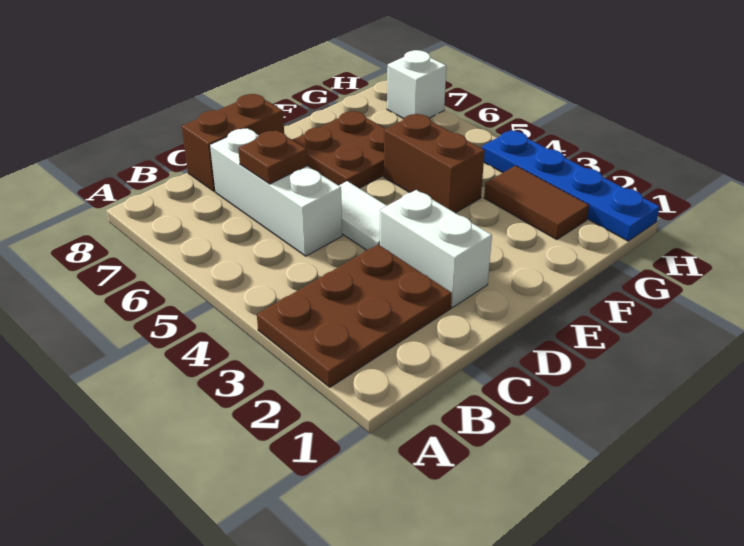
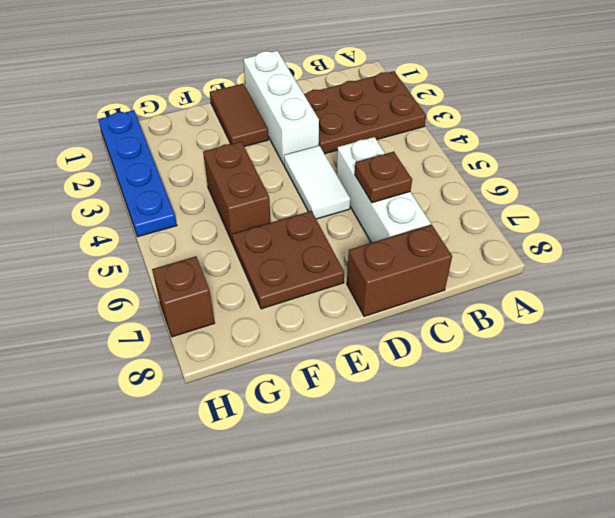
white brick D2:D3 level 1 -> white brick D1:D3 level 1
brown tile G2:G3 level 1 -> brown tile E1:E2 level 1
white brick H7 level 1 -> brown brick H7 level 1

